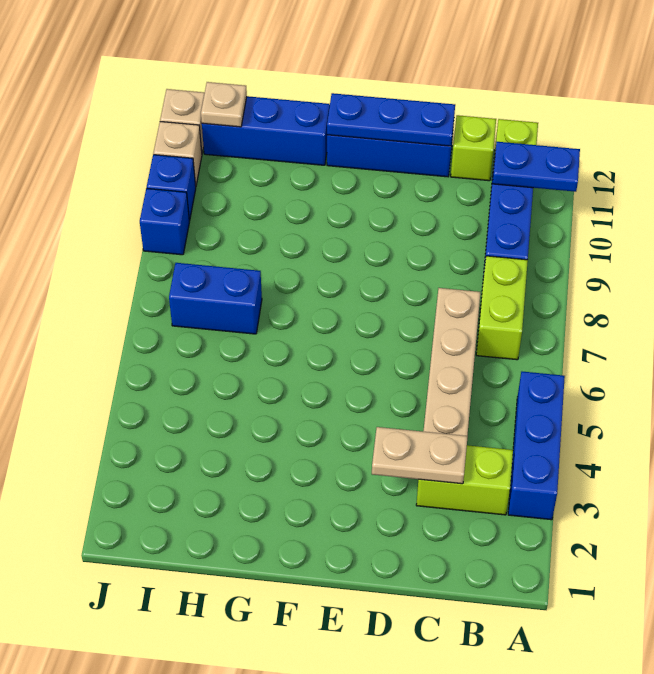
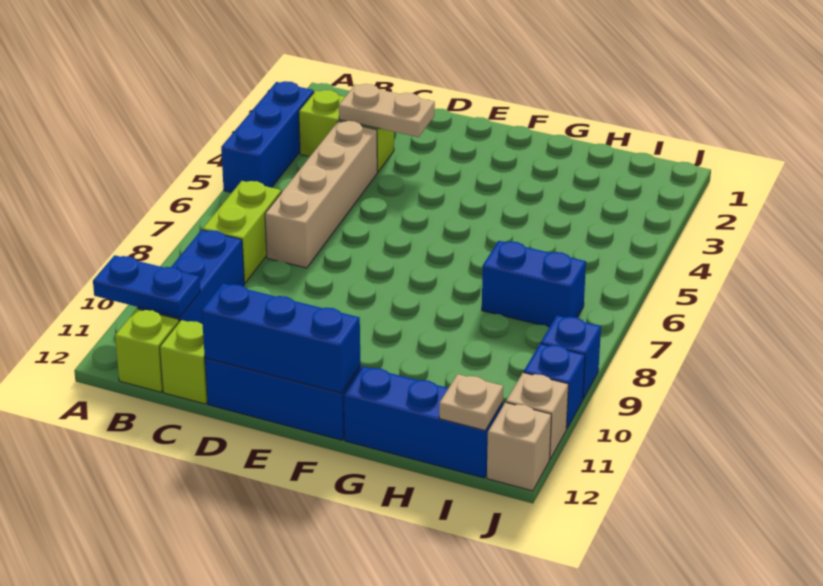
blue plate D12:F12 level 2 -> blue brick D12:F12 level 2

